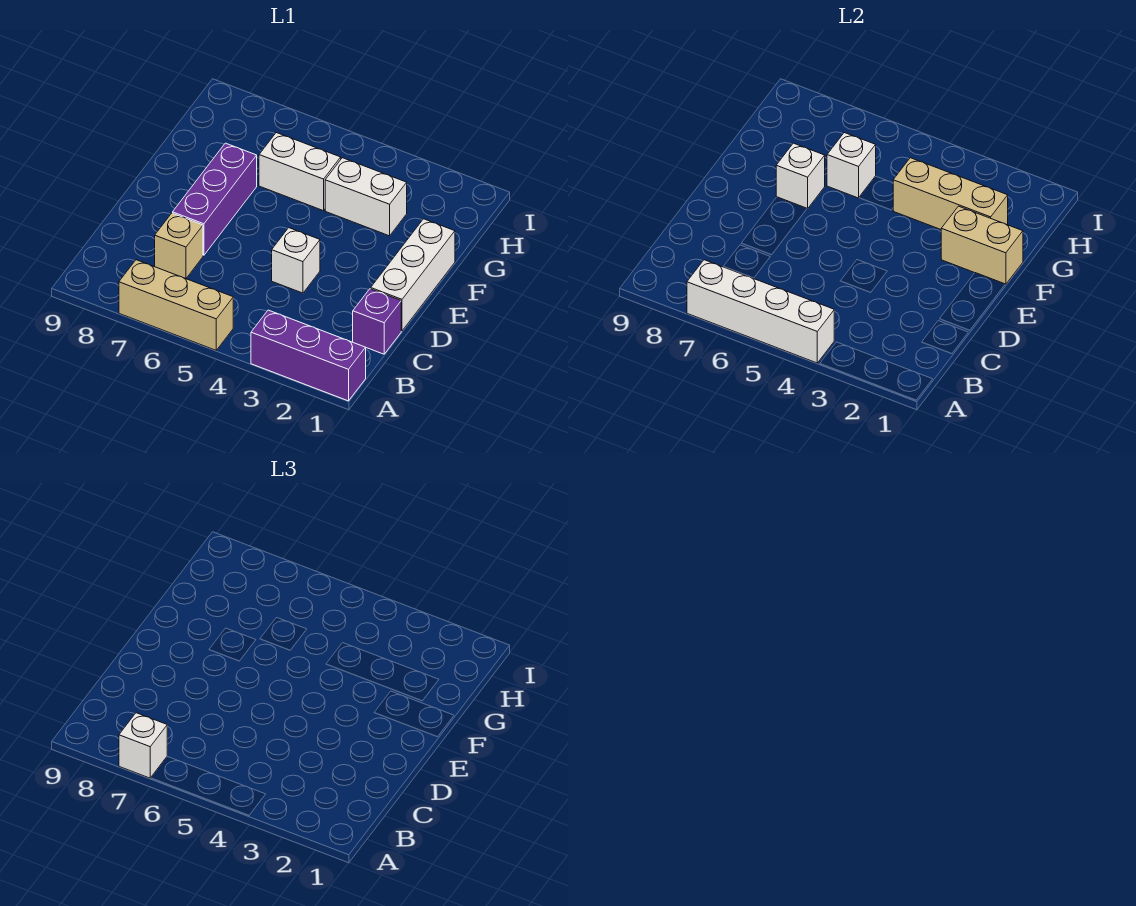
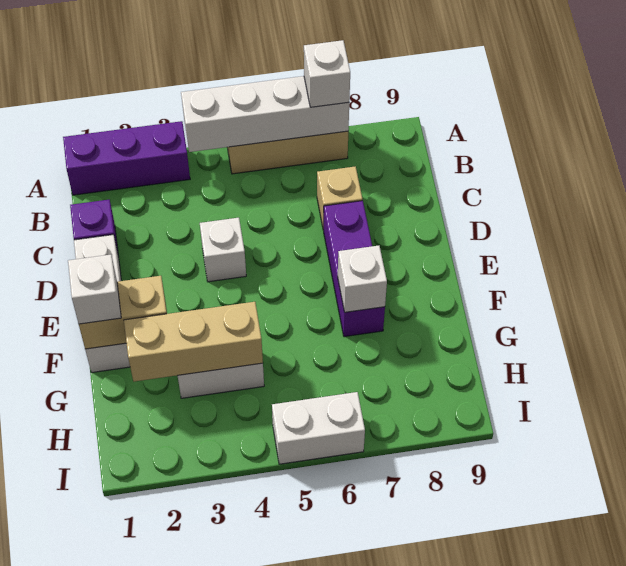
white brick G5:G6 level 1 -> white brick I5:I6 level 1
white brick G6 level 2 -> white brick F1 level 3

